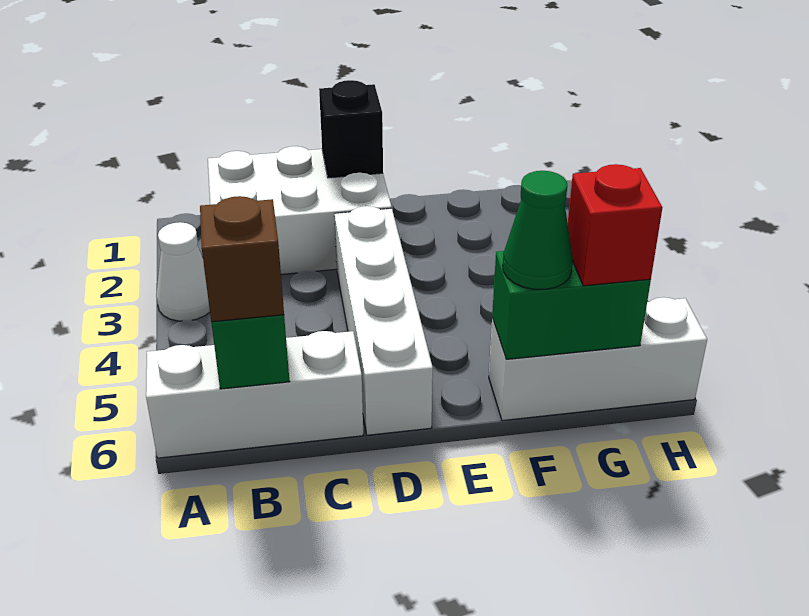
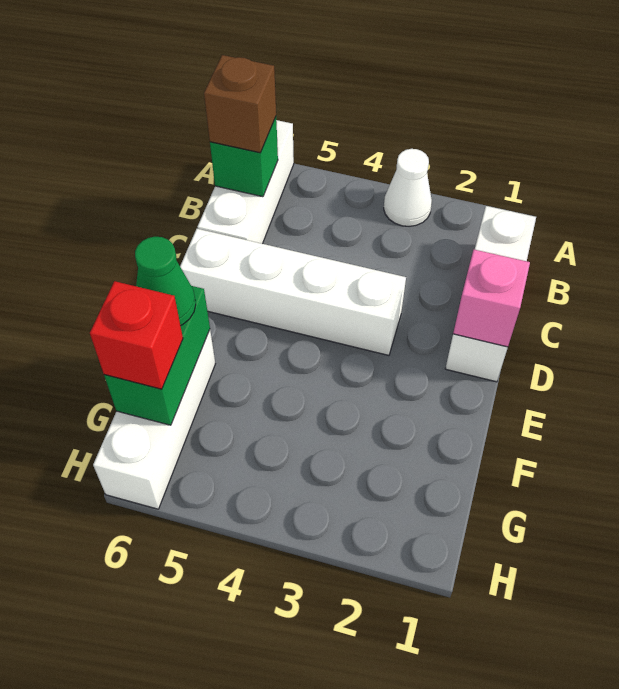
white brick B1:D2 level 1 -> white brick B1:D1 level 1
black brick D1 level 2 -> pink brick D1 level 2

